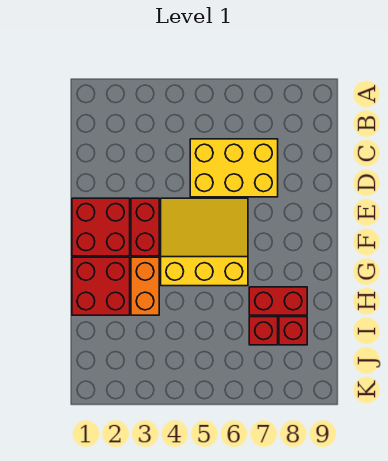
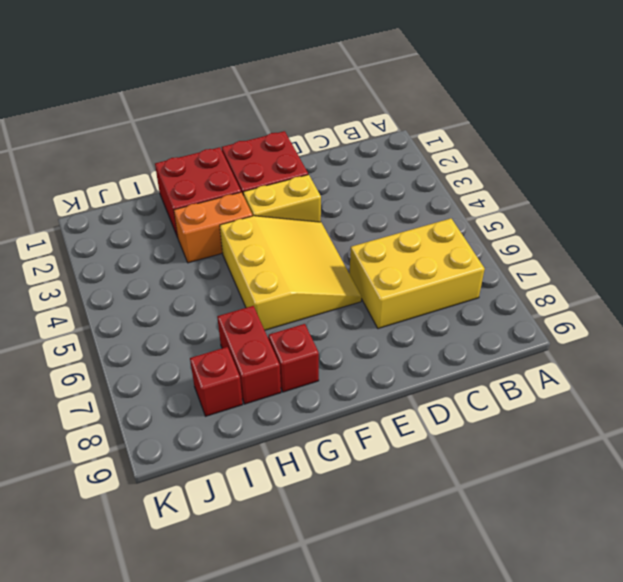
yellow brick C5:D7 level 1 -> yellow brick B6:D7 level 1
red brick E3:F3 level 1 -> yellow brick E3:F3 level 1
red brick I7 level 1 -> red brick G8 level 1

